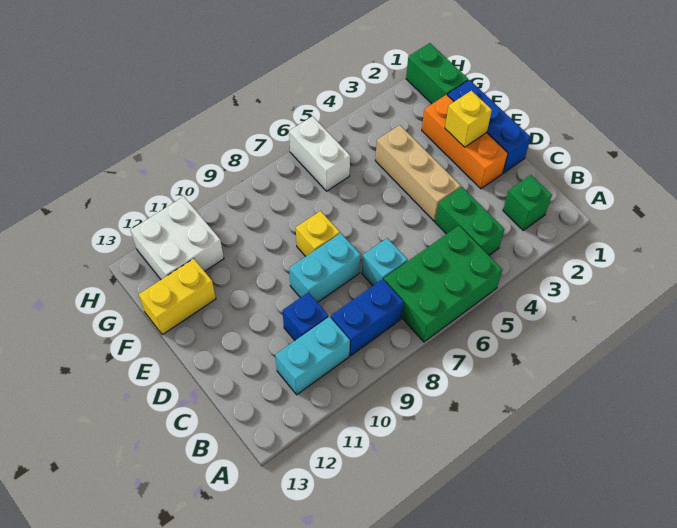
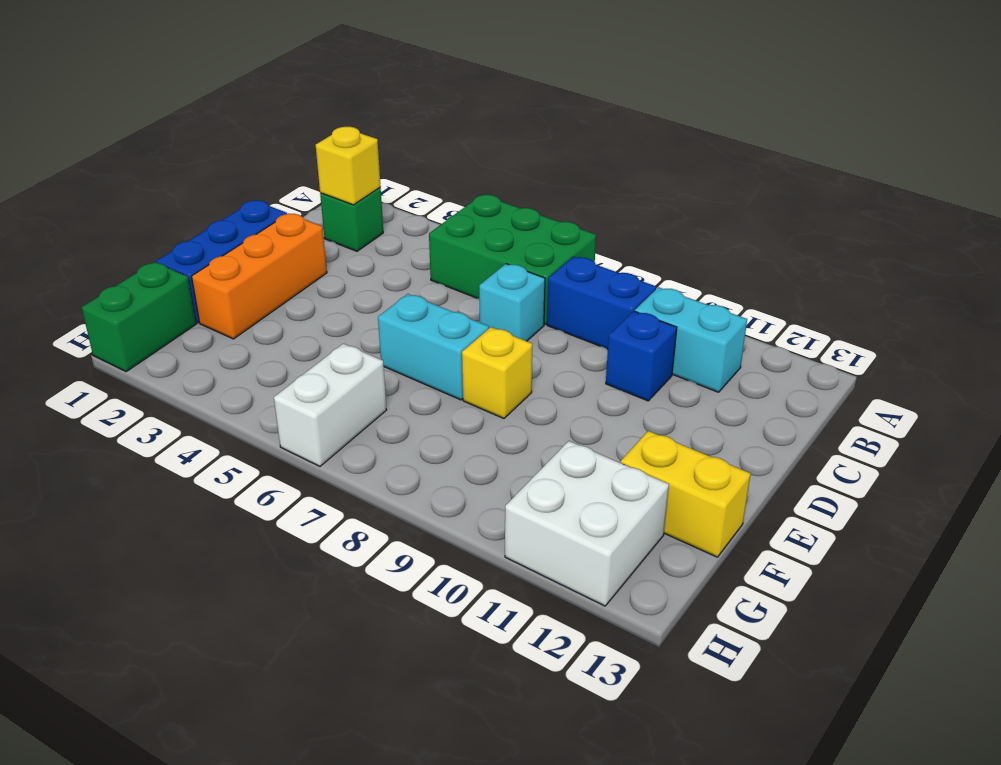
green brick B4:C4 level 1 -> none
tan brick D4:F4 level 1 -> none
cyan brick D8:D9 level 1 -> cyan brick E6:E7 level 1
yellow brick E2 level 2 -> yellow brick B2 level 2

